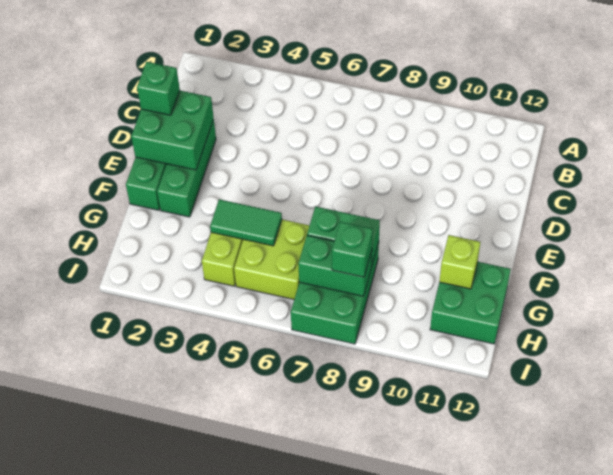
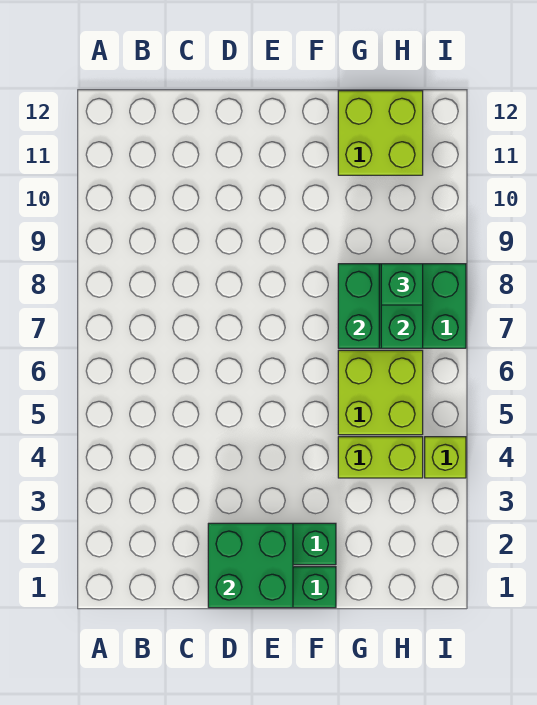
green brick D1 level 3 -> none
green tile G4:G5 level 2 -> none
green brick G11:H12 level 1 -> lime brick G11:H12 level 1
lime brick G11 level 2 -> lime brick I4 level 1

